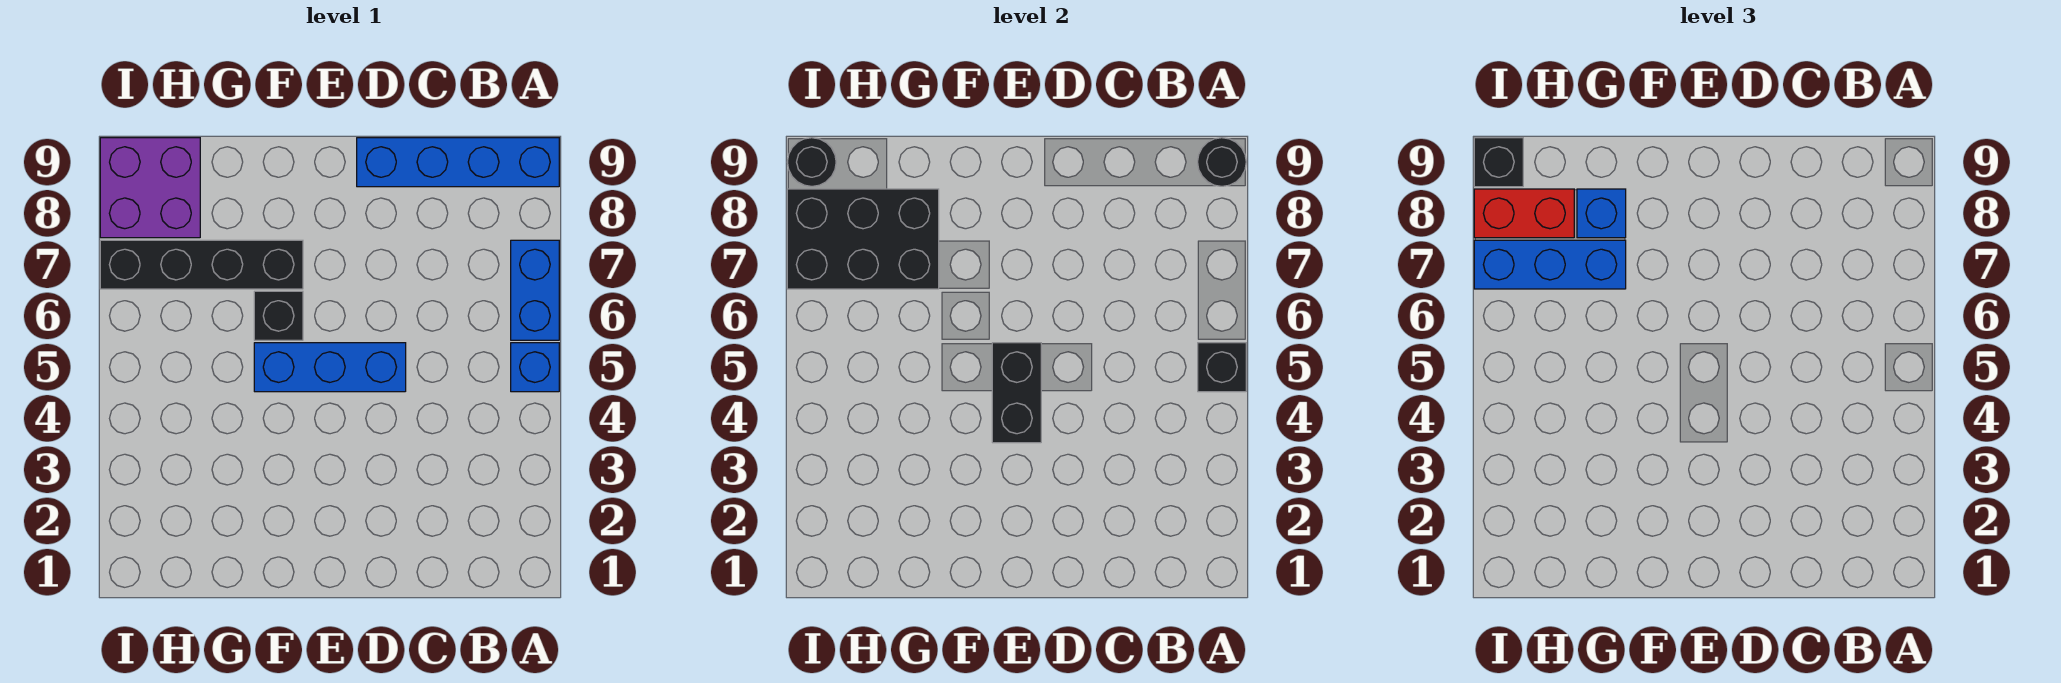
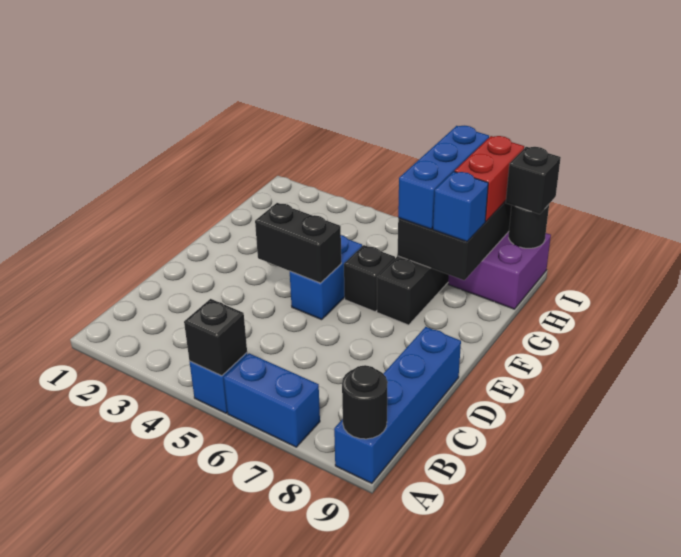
blue brick D5:F5 level 1 -> blue brick E5:F5 level 1

